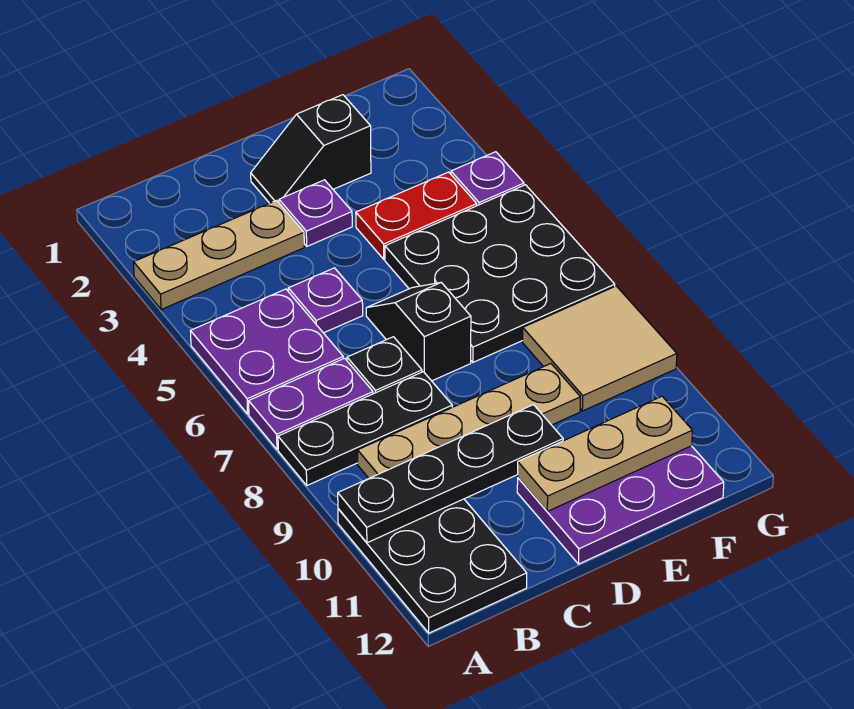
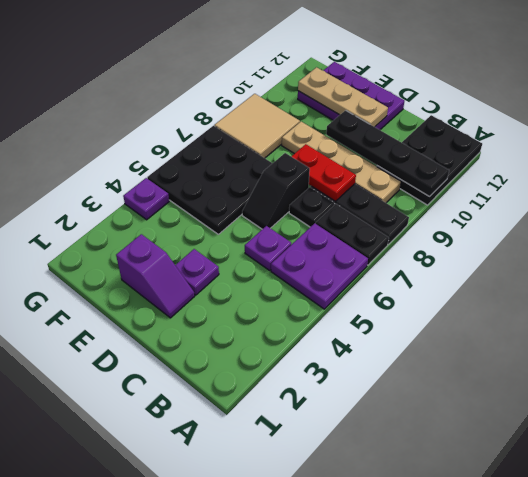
tan plate A3:C3 level 1 -> none
purple plate A7:B7 level 1 -> black plate A7:B7 level 1
black slope D2:E2 level 1 top E -> purple slope D2:E2 level 1 top E
red plate E4:F4 level 1 -> red plate C8:D8 level 2

